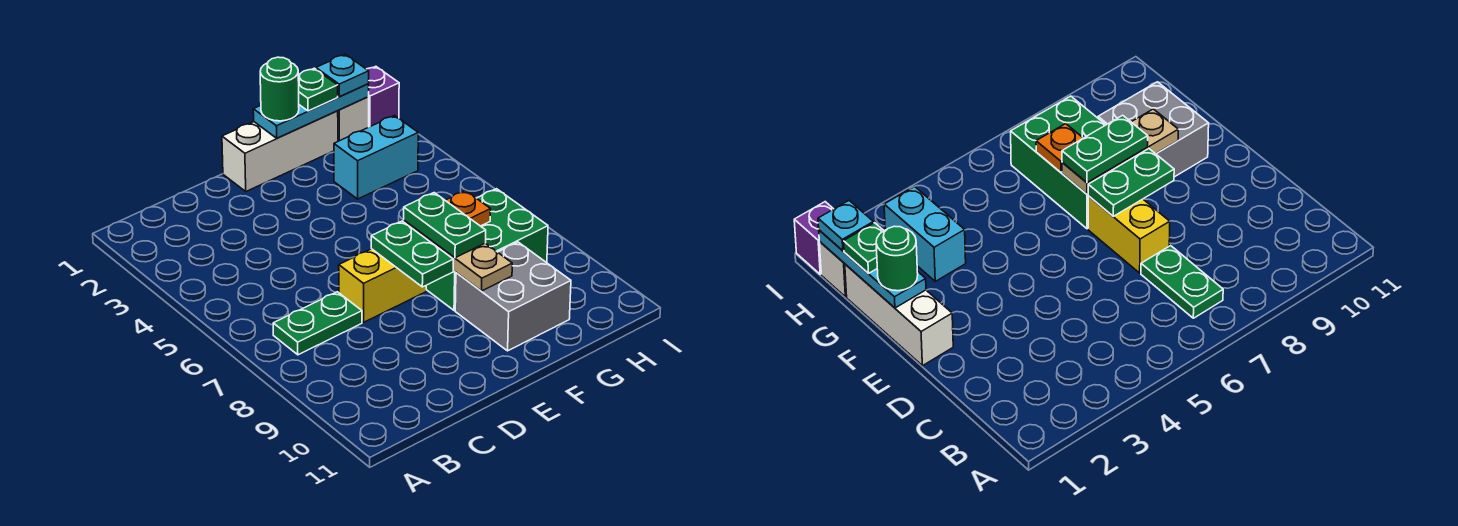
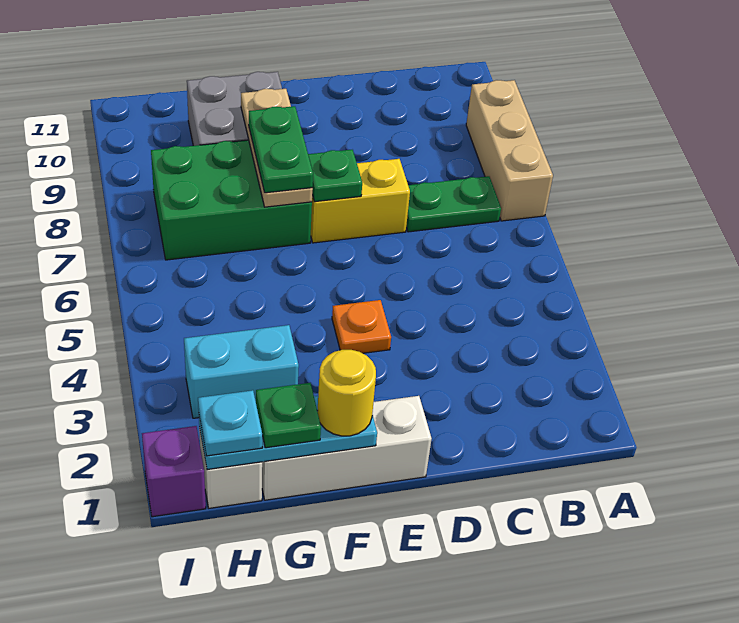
none -> tan brick A7:A9 level 1
green plate E7:E8 level 2 -> green plate E7 level 2
green round brick F1 level 3 -> yellow round brick F1 level 3
orange plate G7 level 2 -> orange plate E4 level 1

